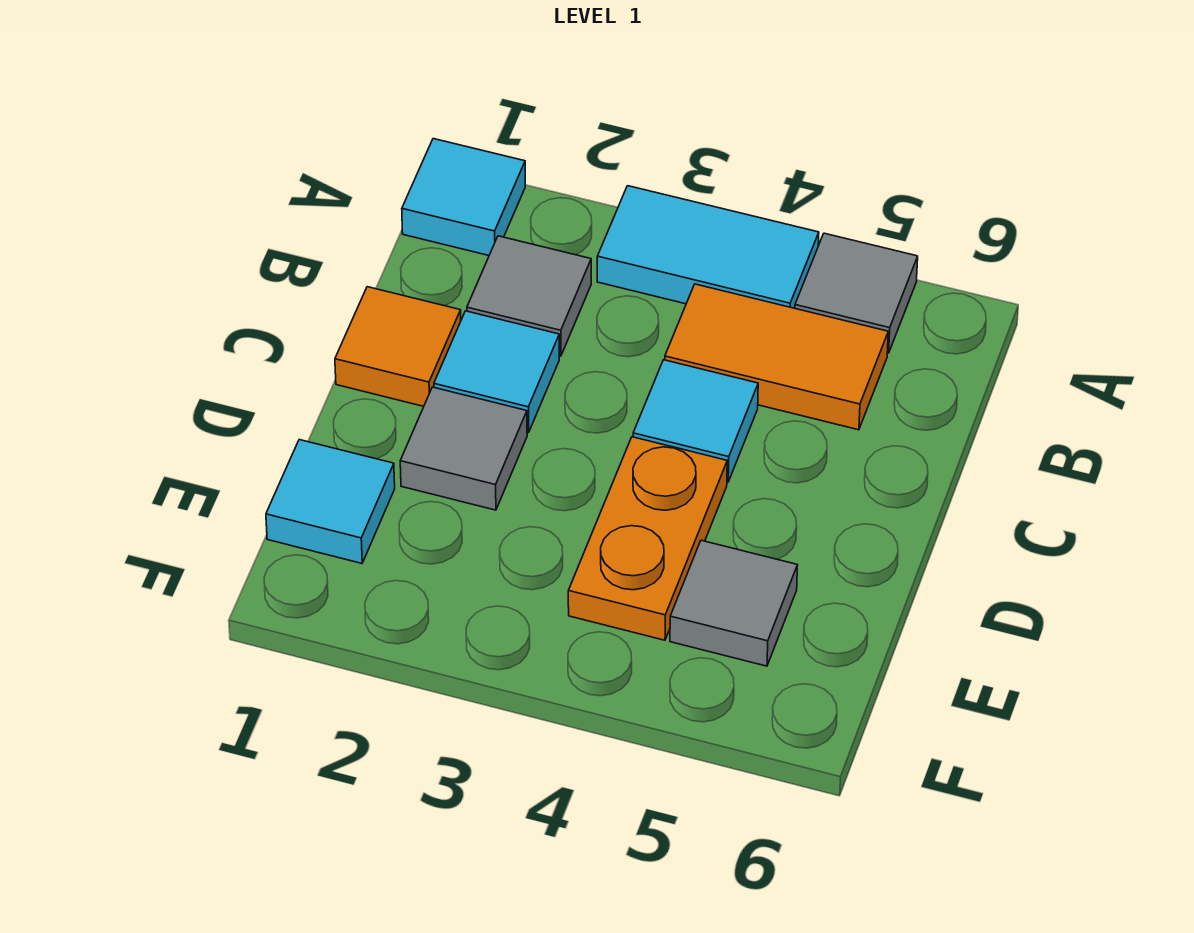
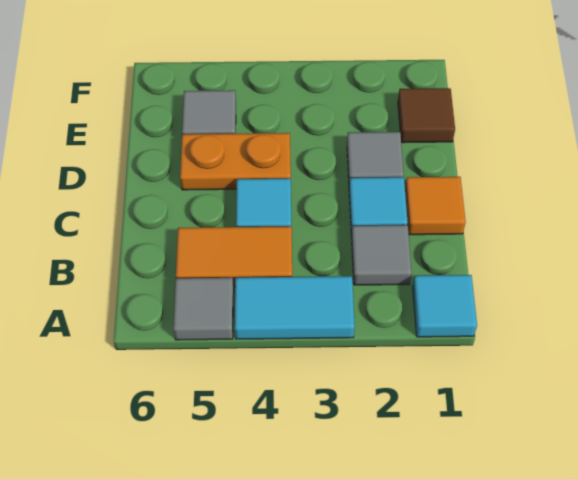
orange plate D4:E4 level 1 -> orange plate D4:D5 level 1
cyan tile E1 level 1 -> brown tile E1 level 1

